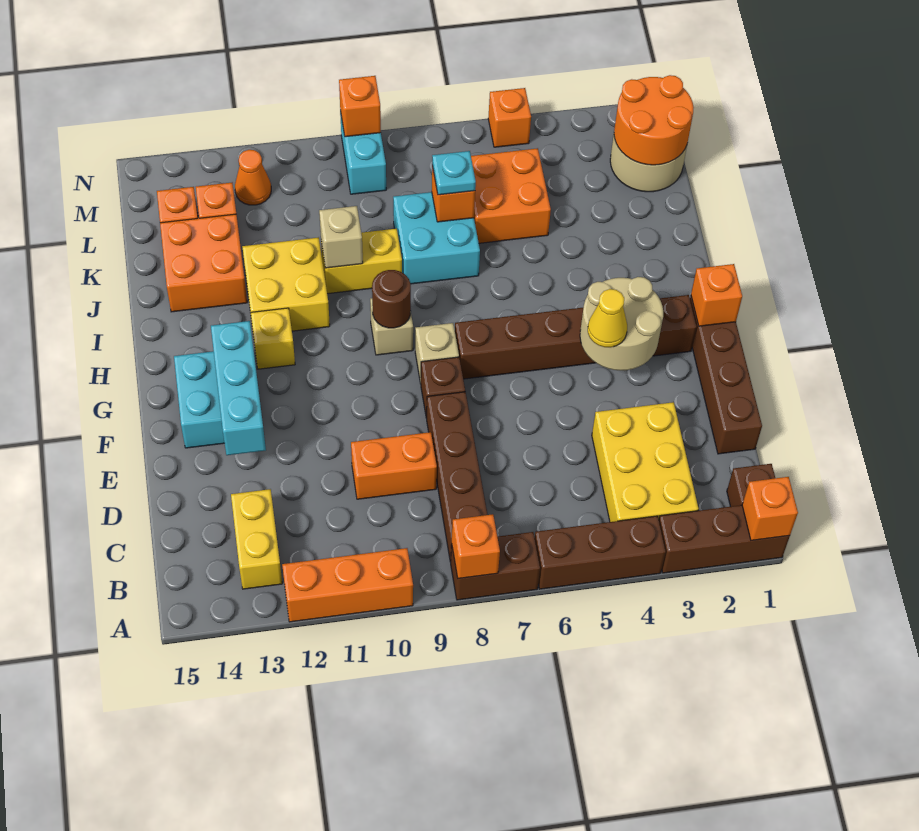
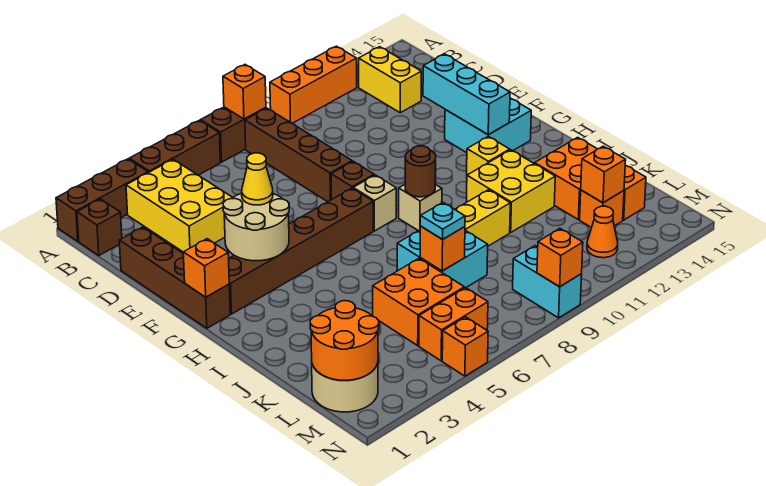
orange brick A1 level 2 -> orange brick L13 level 2
orange brick D9:D10 level 1 -> orange brick M5:M6 level 1
tan brick J10 level 2 -> none

